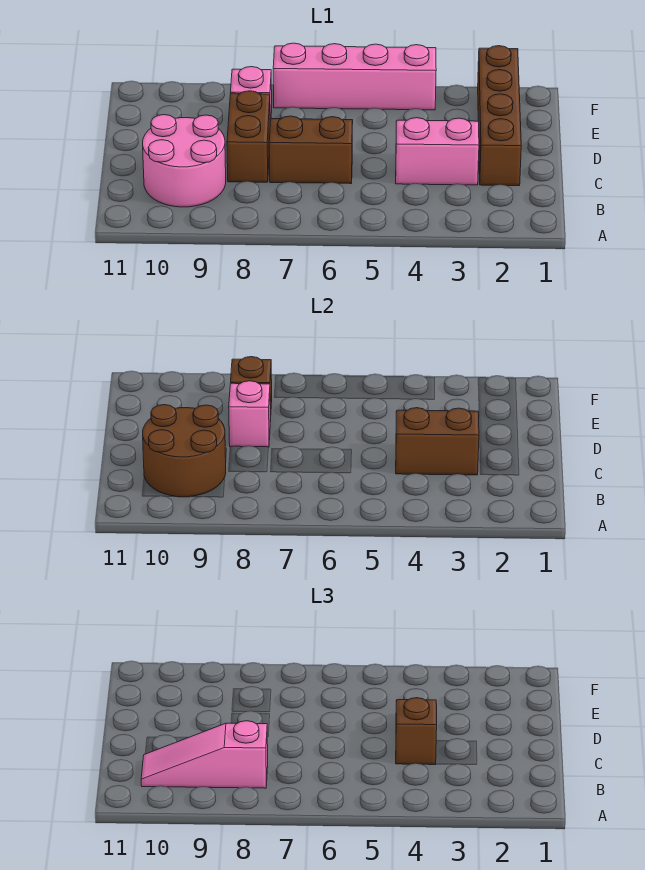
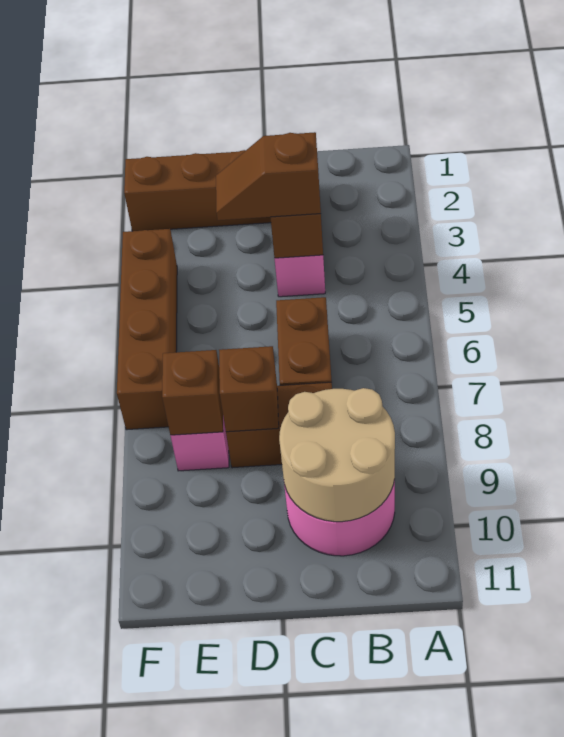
pink slope B8:B10 level 3 top 8 -> none
brown round brick B9:C10 level 2 -> tan round brick B9:C10 level 2
pink brick D8 level 2 -> brown brick D8 level 2
pink brick F4:F7 level 1 -> brown brick F4:F7 level 1

